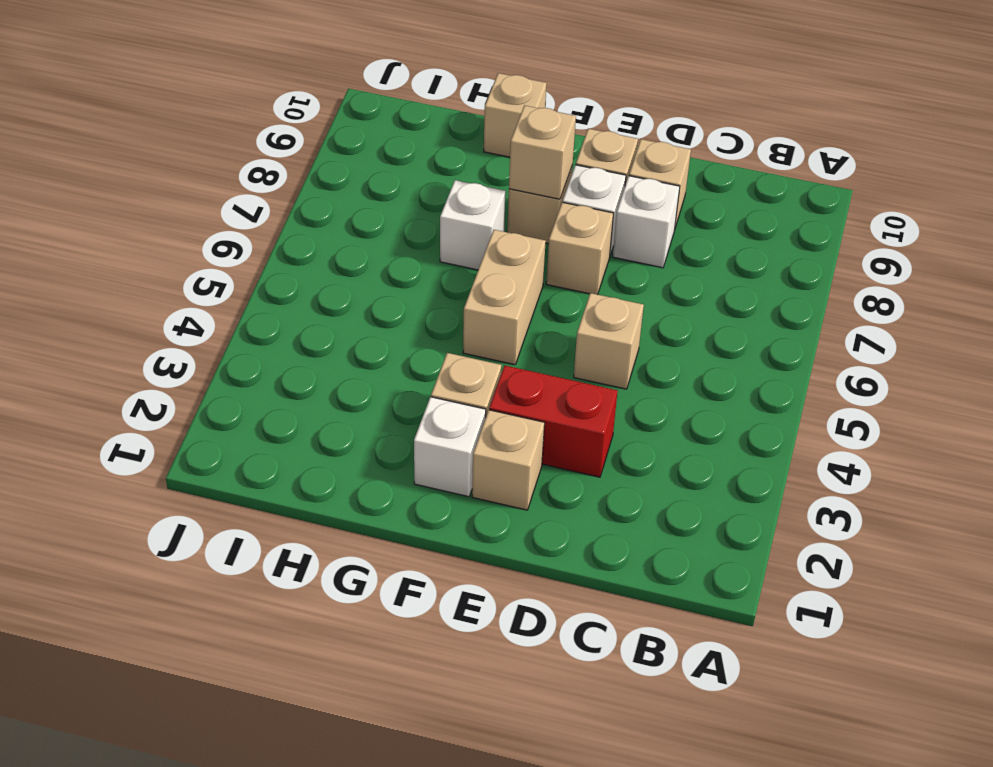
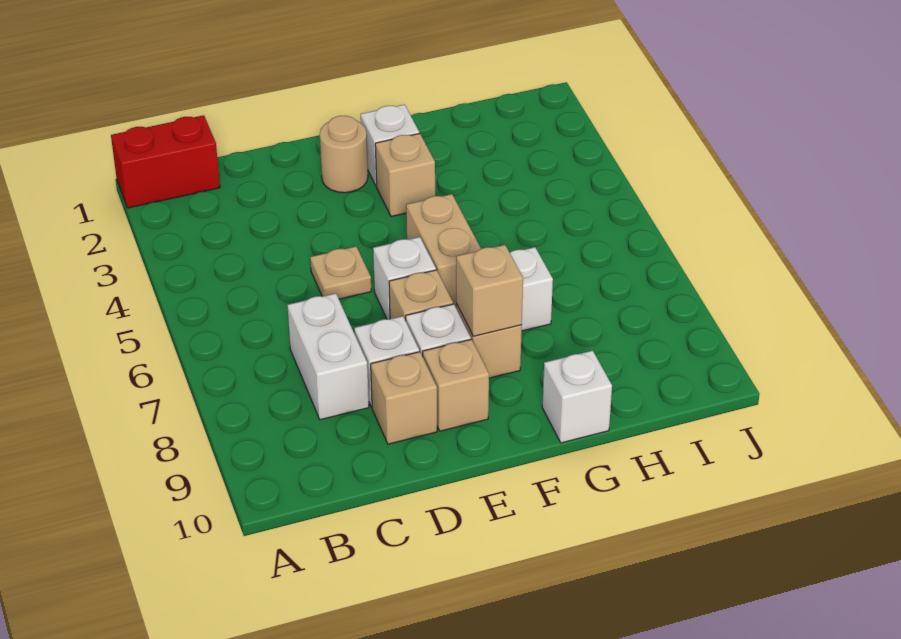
none -> white brick C7:C8 level 1
red brick D3:E3 level 1 -> red brick A1:B1 level 1
tan brick D5 level 1 -> tan plate D5 level 1
tan brick E2 level 1 -> tan round brick E2 level 1
none -> white brick E6 level 1
tan brick G10 level 1 -> white brick G10 level 1

